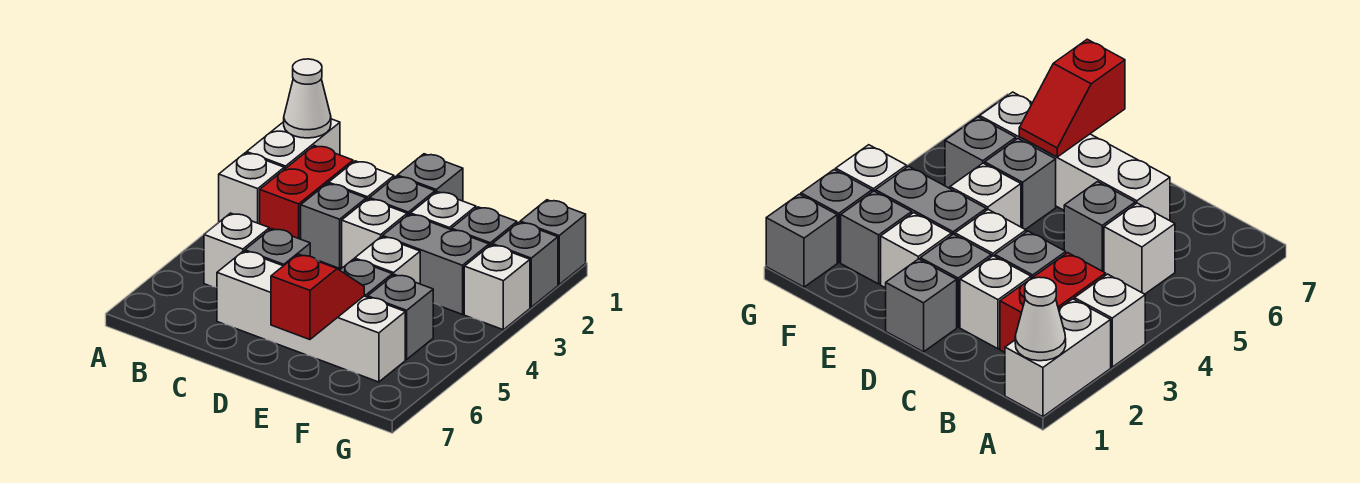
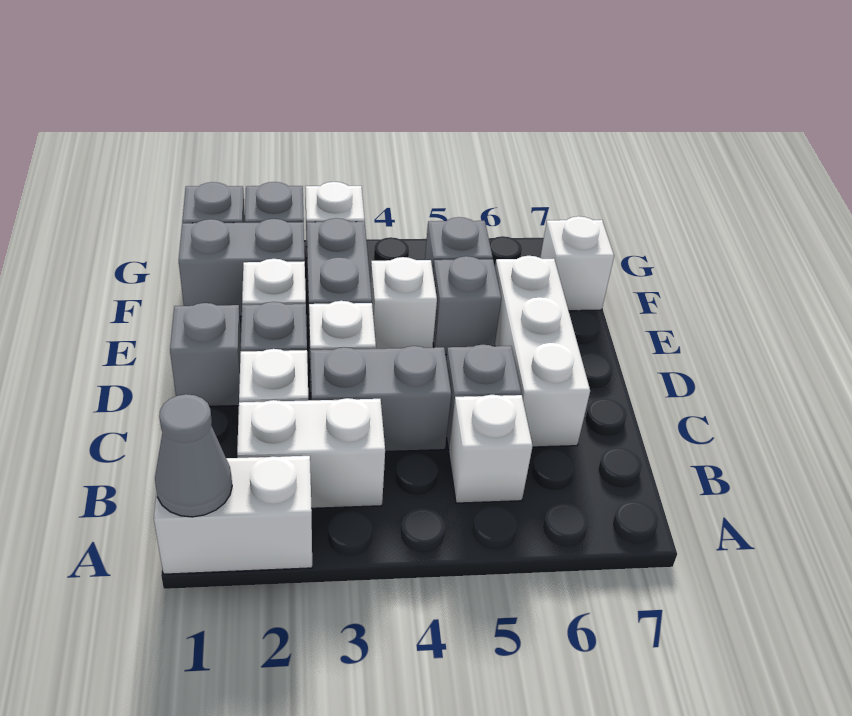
white cone A1 level 2 -> grey cone A1 level 2
white brick A3 level 1 -> white brick F7 level 1
red brick B2:B3 level 1 -> white brick B2:B3 level 1
grey brick C3 level 1 -> grey brick C3:C4 level 1
white brick C6:F6 level 1 -> white brick C6:E6 level 1
red slope E6:E7 level 2 top 7 -> none
grey brick F2 level 1 -> grey brick F1:F2 level 1

